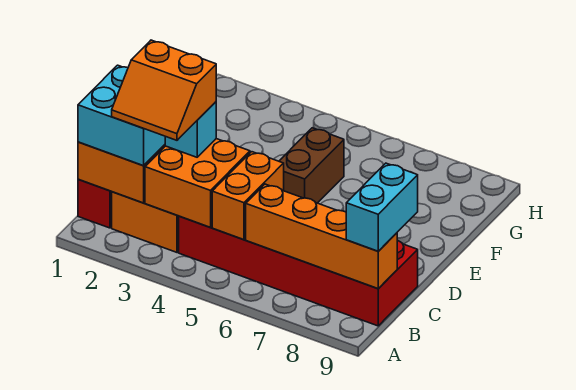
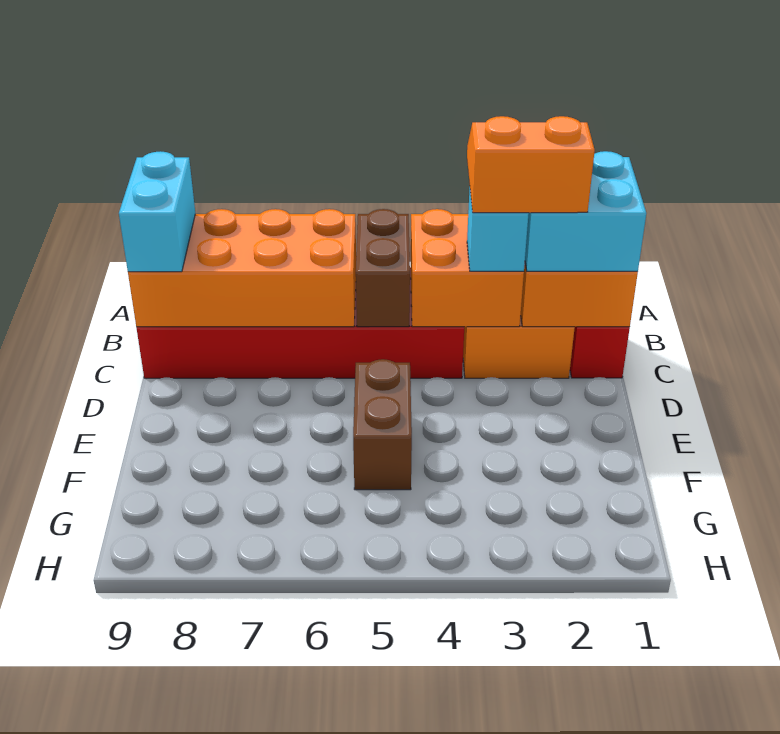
orange brick B5:C5 level 2 -> brown brick B5:C5 level 2
orange brick B6:B9 level 2 -> orange brick B6:C9 level 2

